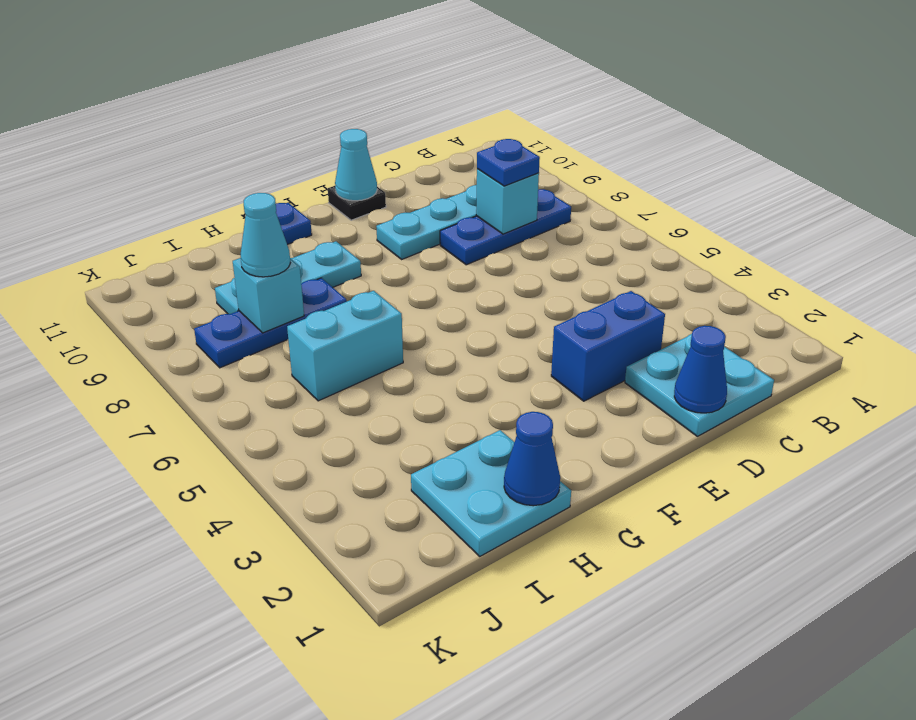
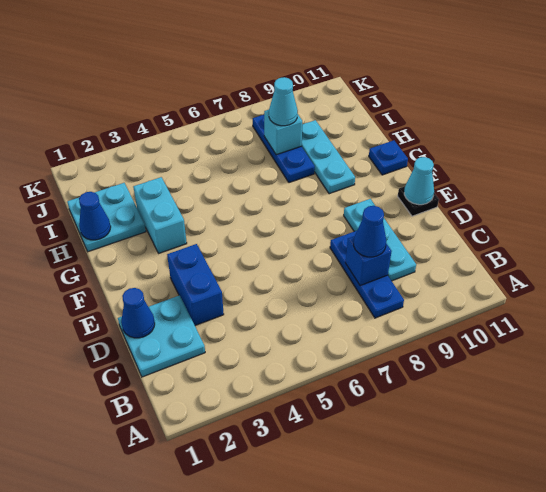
cyan brick C8 level 2 -> blue brick C8 level 2
blue plate C8 level 3 -> blue cone C8 level 3
cyan brick H6:I6 level 1 -> cyan brick G3:H3 level 1

